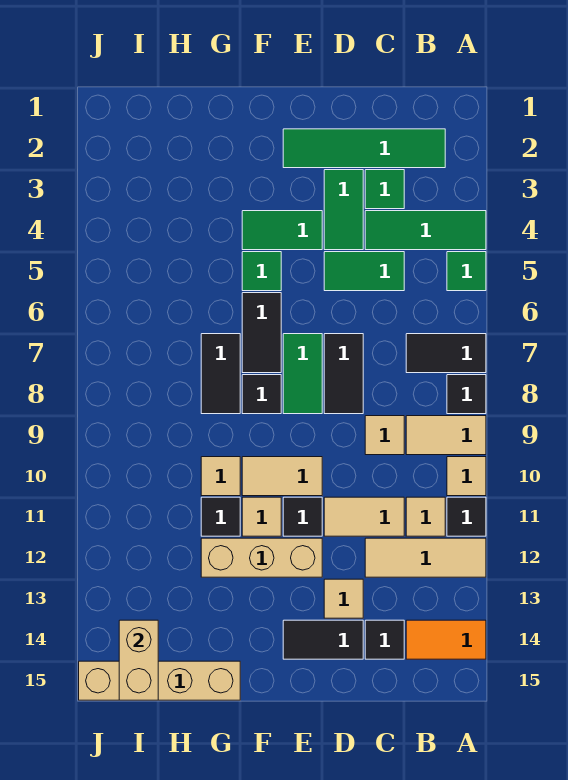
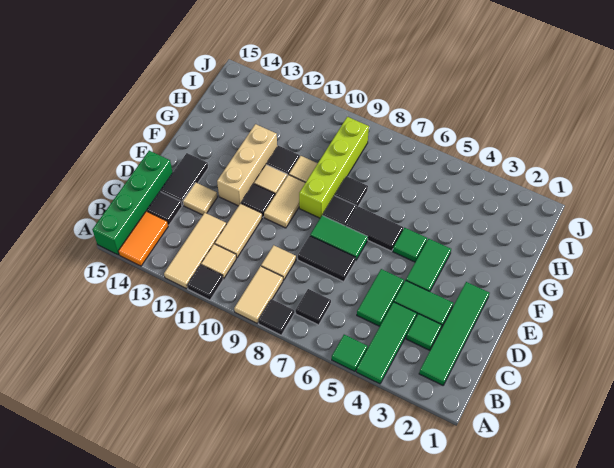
black tile A7:B7 level 1 -> black tile B7 level 1
tan tile A10 level 1 -> none
none -> green brick A15:D15 level 1
none -> lime brick F9:I9 level 1
black tile G7:G8 level 1 -> black tile G8 level 1
tan brick G15:J15 level 1 -> none
tan brick I14:I15 level 2 -> none

